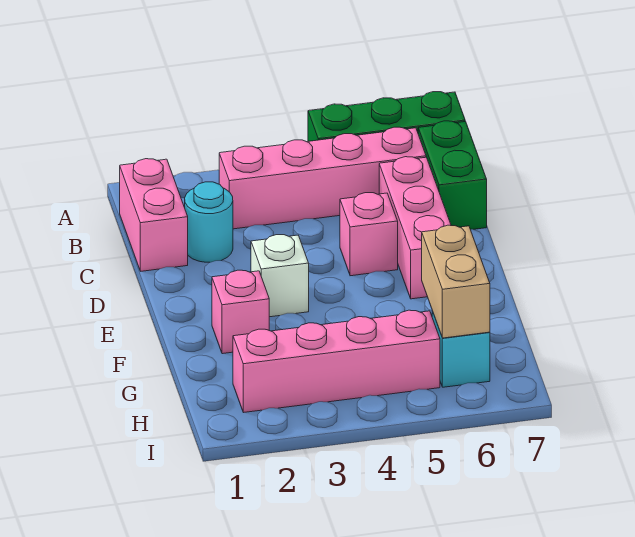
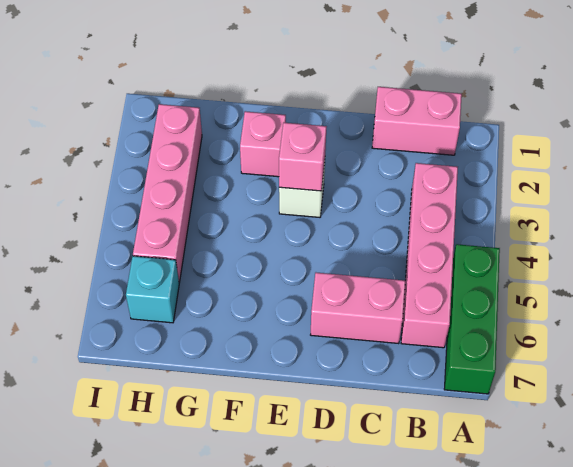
green brick B7:C7 level 1 -> none
cyan round brick C2 level 1 -> none
pink brick C6:E6 level 1 -> pink brick C6:D6 level 1
pink brick D5 level 1 -> pink brick E3 level 2
tan brick G6:H6 level 2 -> none

